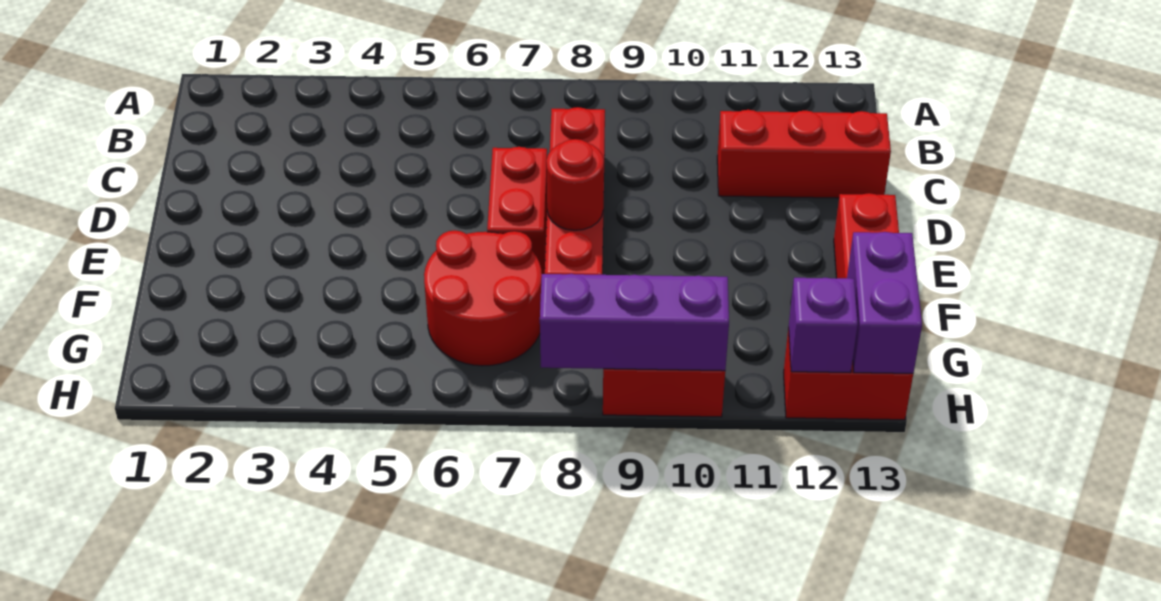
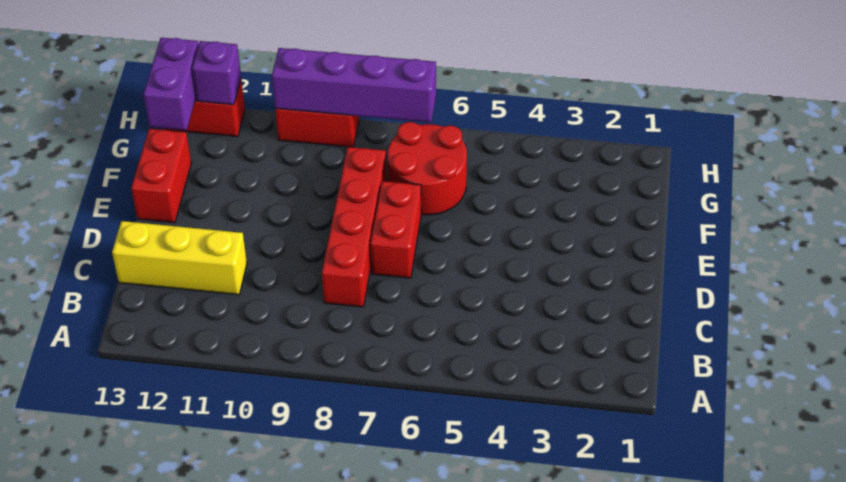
red brick C11:C13 level 1 -> yellow brick C11:C13 level 1
red round brick E8 level 2 -> none
purple brick H8:H10 level 2 -> purple brick H7:H10 level 2

